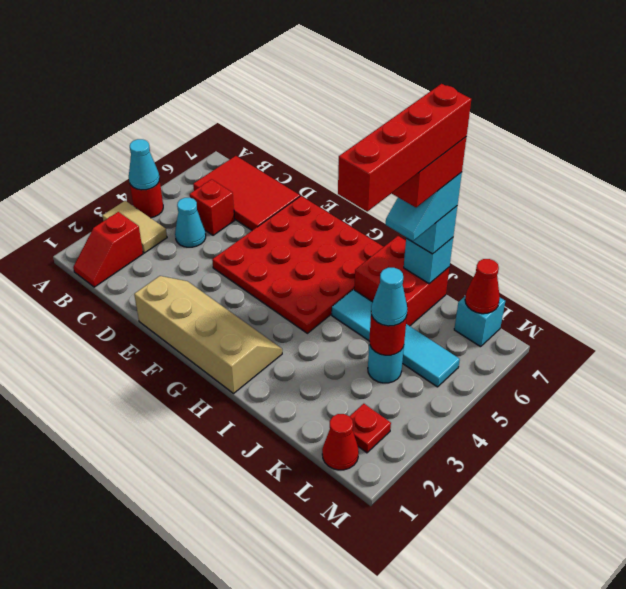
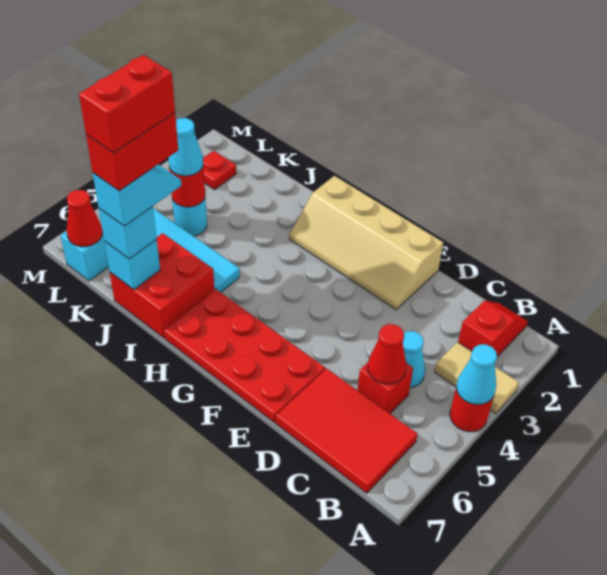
red plate E4:H7 level 1 -> red plate E6:H7 level 1
red brick J4:J7 level 6 -> red brick J6:J7 level 6
red cone L1 level 1 -> red cone C5 level 2

